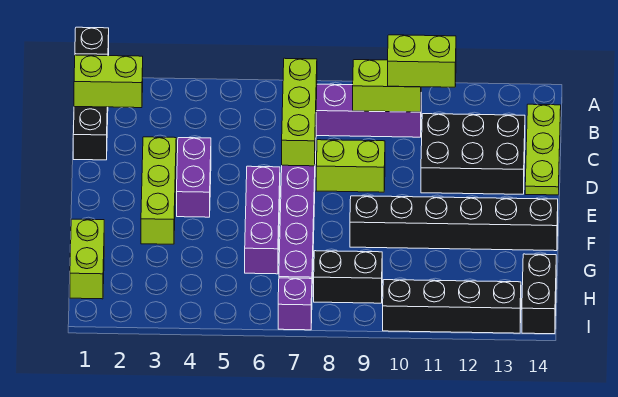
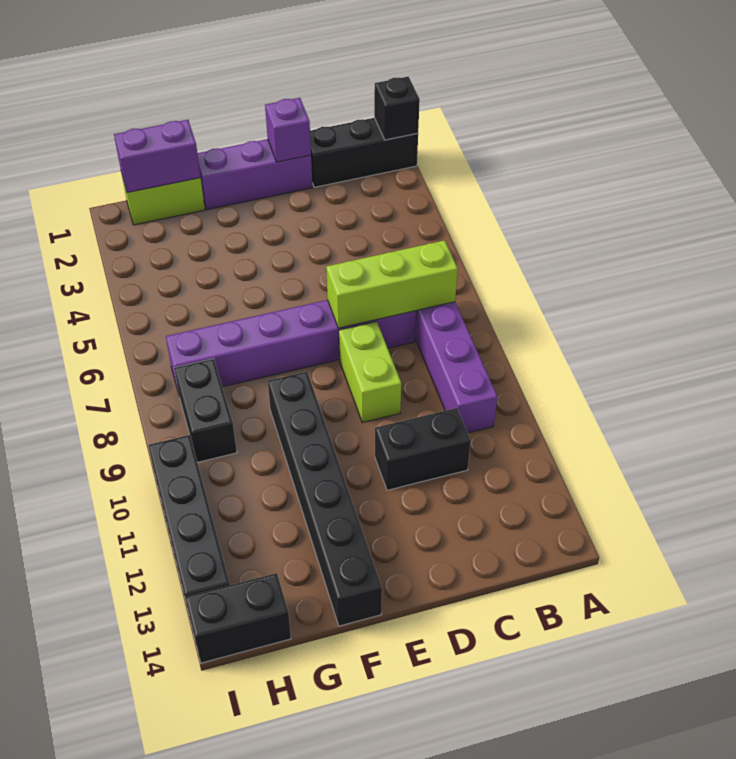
lime brick B1:B2 level 2 -> none
lime brick B9:B10 level 2 -> none
lime brick B10:B11 level 3 -> none
lime plate B14:D14 level 1 -> none
black brick C11:D13 level 1 -> black brick C11:D11 level 1
lime brick D3:F3 level 1 -> none
purple brick D4:E4 level 1 -> purple brick G1:H1 level 2
purple brick E6:G6 level 1 -> purple brick D1:F1 level 1
purple brick I7 level 1 -> purple brick D1 level 2

